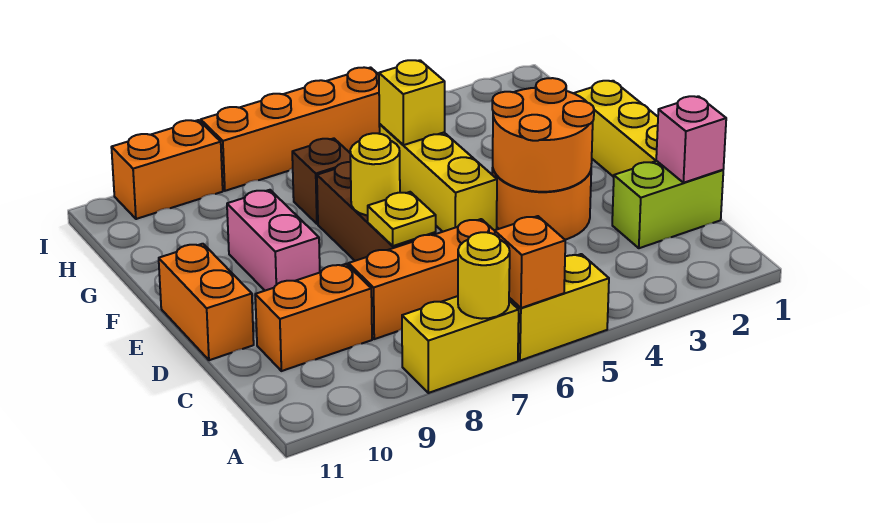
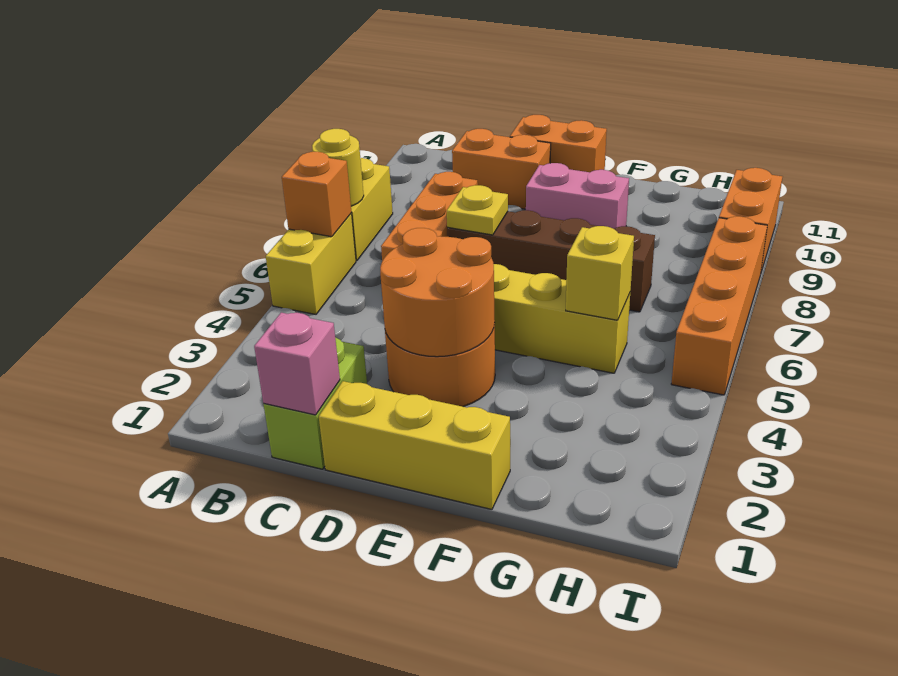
orange brick C9:C10 level 1 -> orange brick C10:D10 level 1
yellow round brick E7 level 2 -> none

